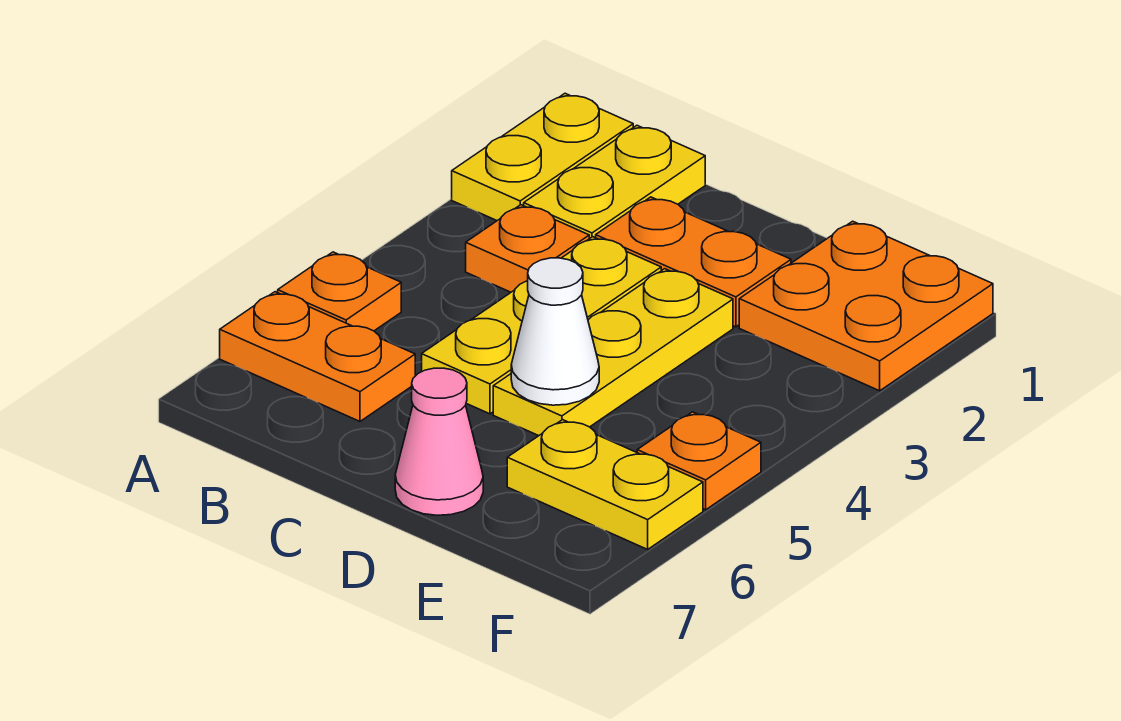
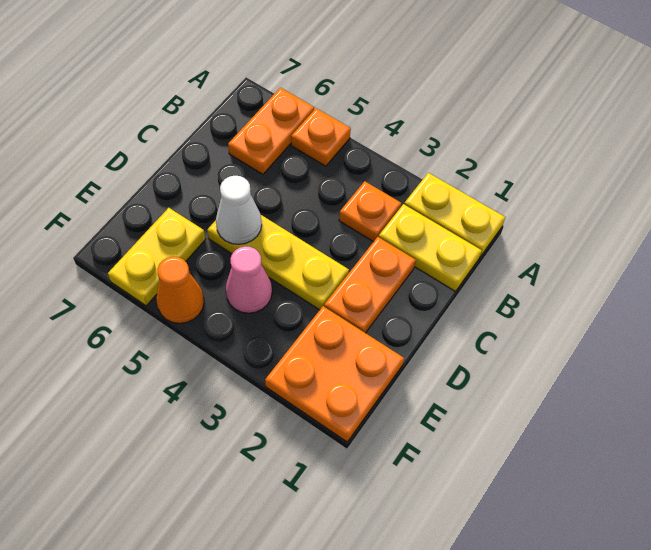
yellow plate C3:C5 level 1 -> none
pink cone D7 level 1 -> pink cone E4 level 1
orange plate F5 level 1 -> orange cone F5 level 1

